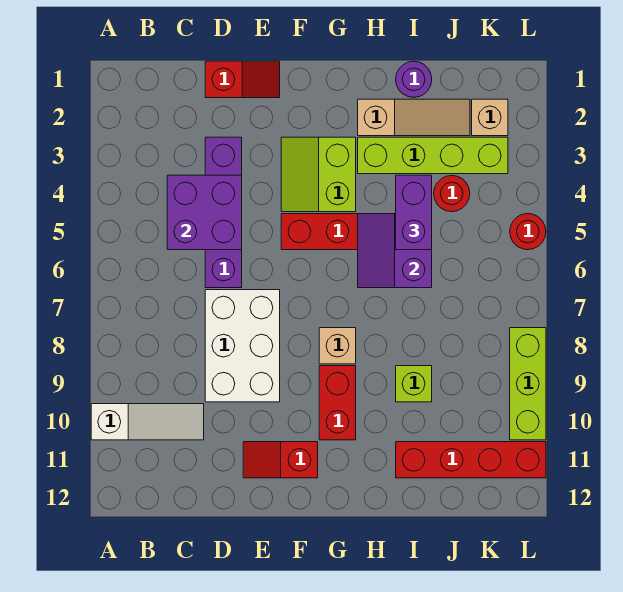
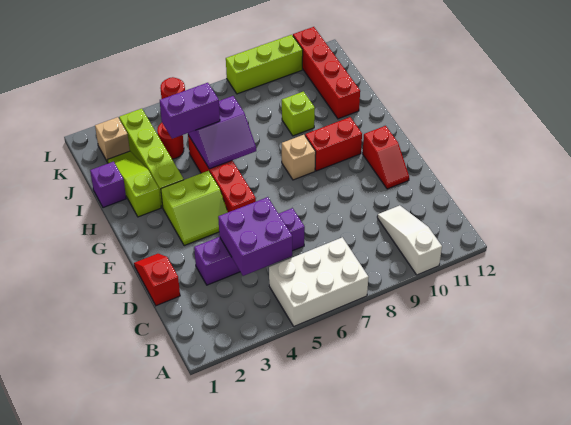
white brick D7:E9 level 1 -> white brick A5:B7 level 1
tan slope H2:J2 level 1 top H -> lime slope H2:J2 level 1 top H
purple round brick I1 level 1 -> purple brick I1 level 1

